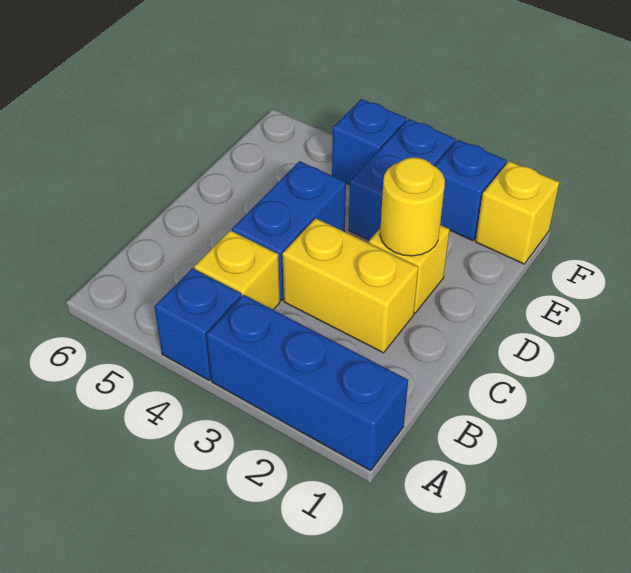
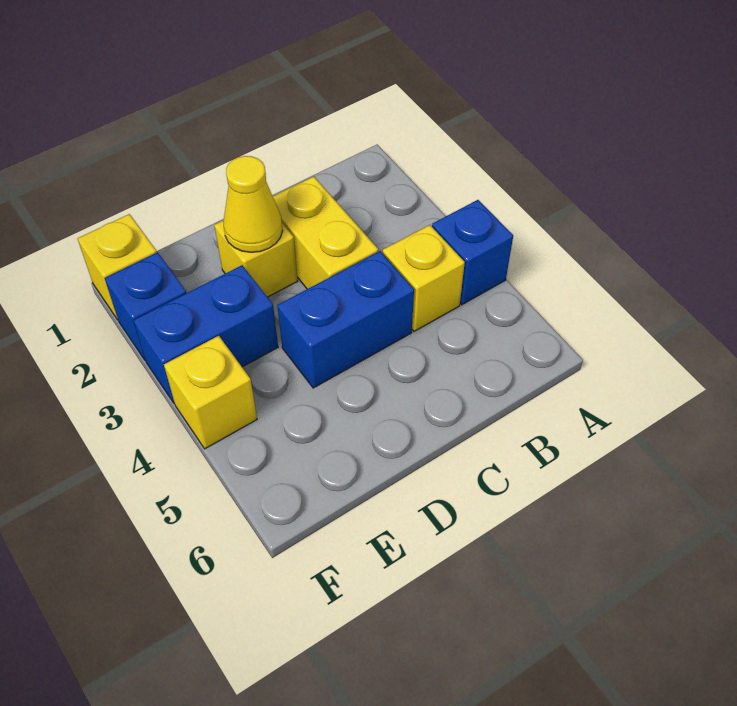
blue brick A1:A3 level 1 -> none
yellow round brick D2 level 2 -> yellow cone D2 level 2
blue brick F4 level 1 -> yellow brick F4 level 1

